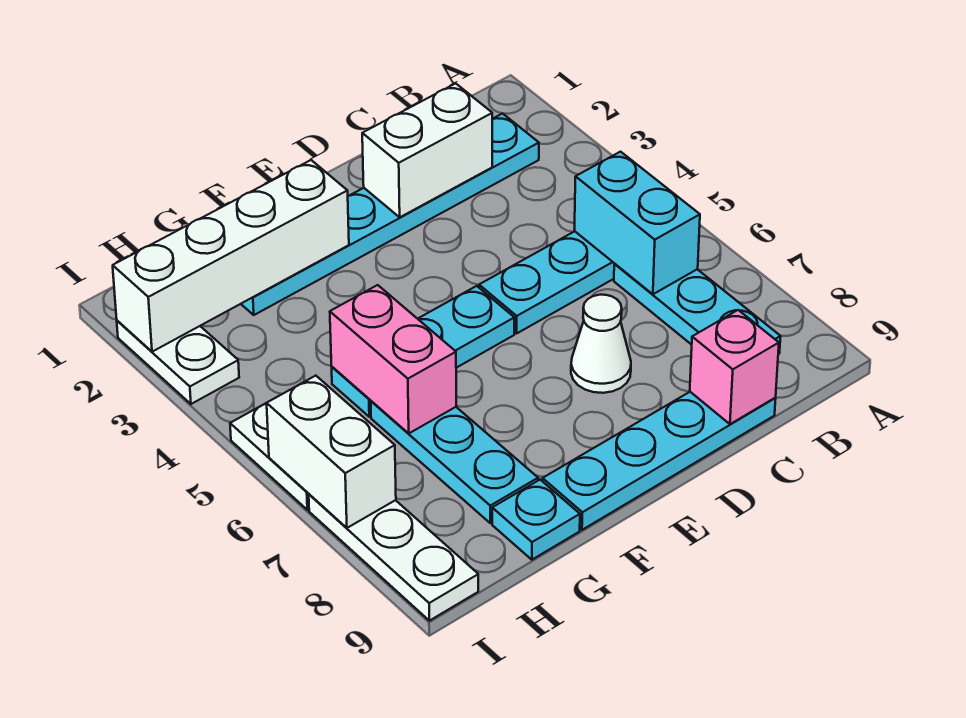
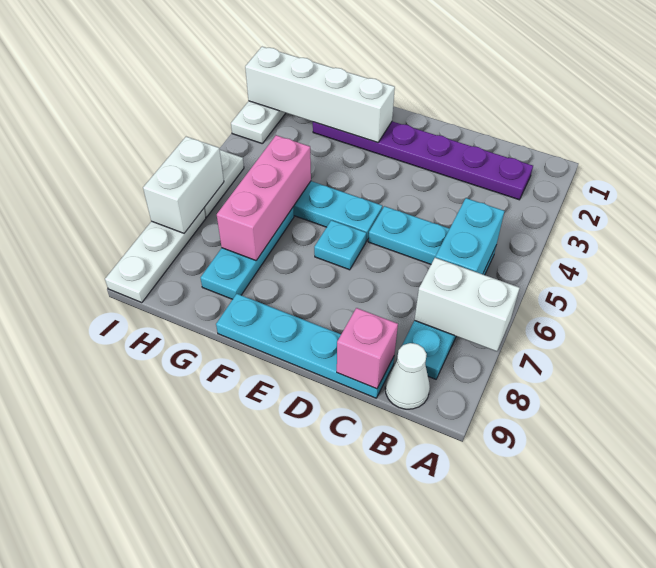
cyan plate B2:G2 level 1 -> purple plate B2:G2 level 1
white brick C2:D2 level 2 -> white brick A7:B7 level 2
white cone D7 level 1 -> white cone B9 level 1
pink brick G5:G6 level 2 -> pink brick G5:G7 level 2
cyan plate G9 level 1 -> cyan plate E6 level 1

